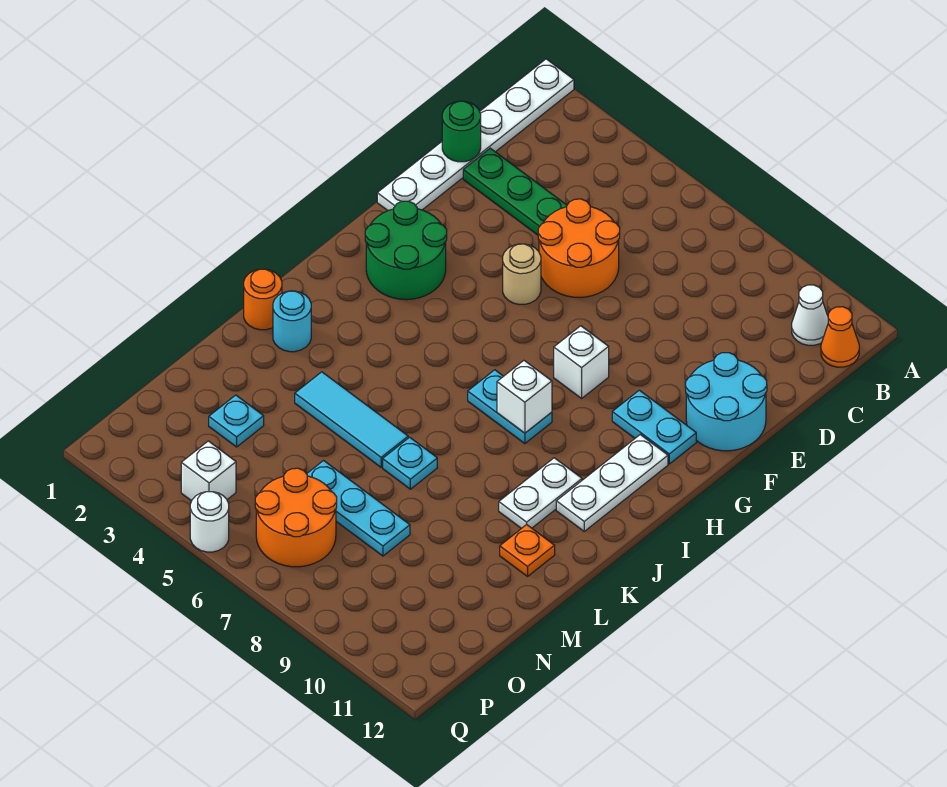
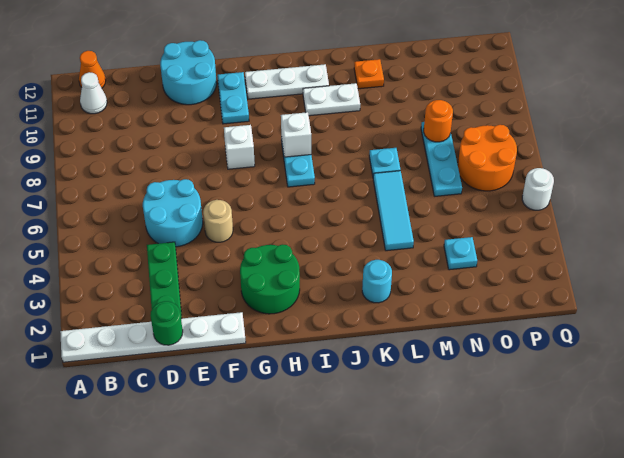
orange round brick D5:E6 level 1 -> cyan round brick D5:E6 level 1
orange round brick K1 level 1 -> orange round brick N8 level 2
white brick P4 level 1 -> none

